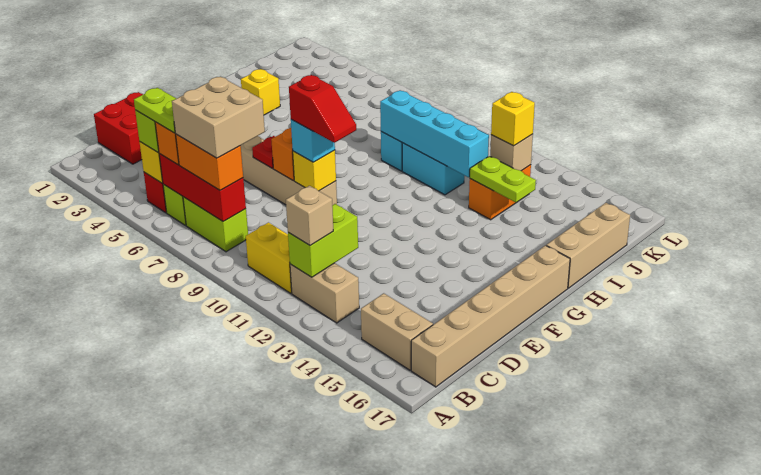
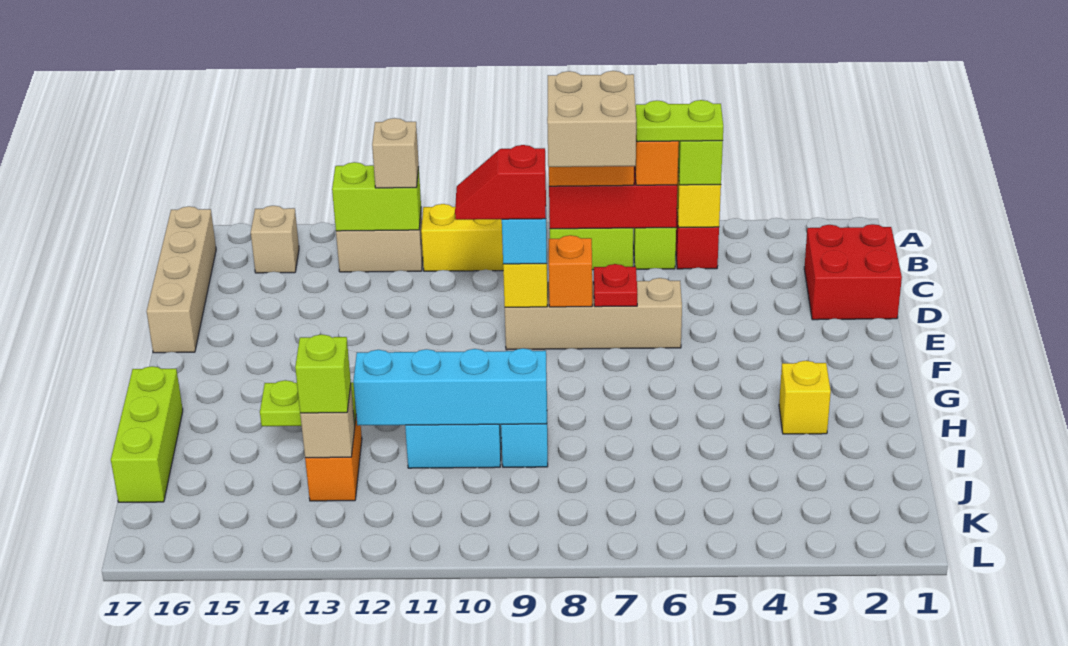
lime brick B12:C12 level 2 -> lime brick B12:B13 level 2
tan brick B15:B16 level 1 -> tan brick B15 level 1
tan brick B17:G17 level 1 -> tan brick B17:E17 level 1
tan brick H17:J17 level 1 -> lime brick H17:J17 level 1
yellow brick J13 level 3 -> lime brick J13 level 3

